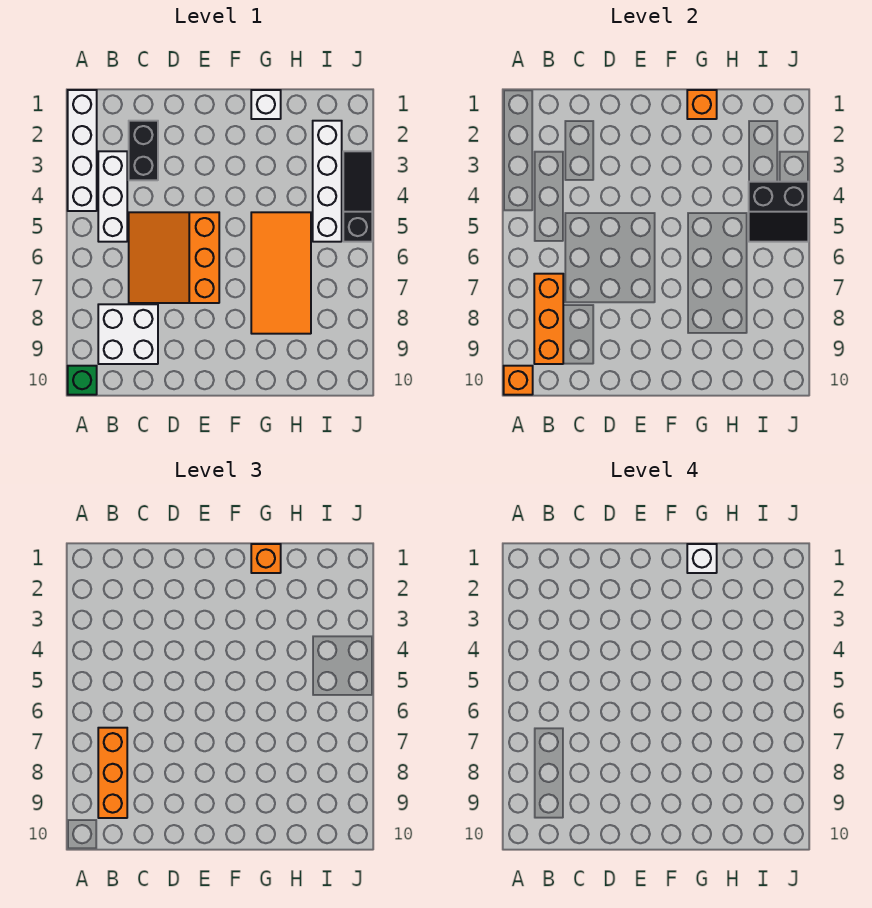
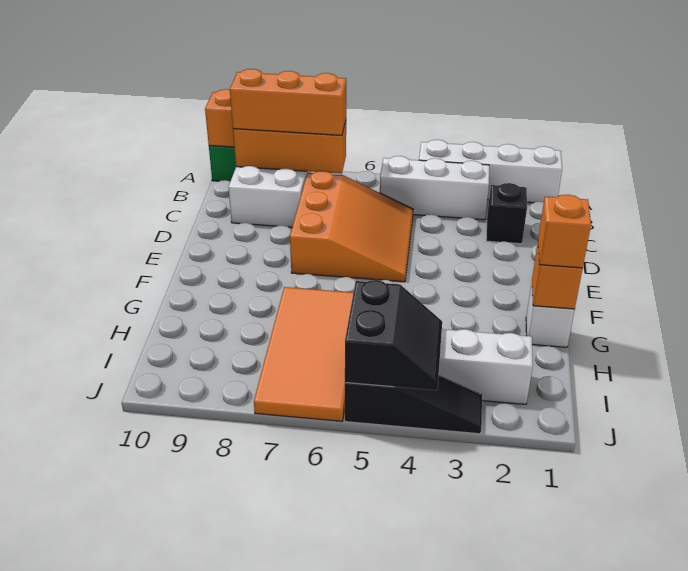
black brick C2:C3 level 1 -> black brick C2 level 1
orange slope C5:E7 level 1 top E -> orange slope C5:E7 level 1 top 7
white brick G1 level 4 -> none
orange tile G5:H8 level 1 -> orange tile G6:J7 level 1
black slope I4:J5 level 2 top 4 -> black slope I4:J5 level 2 top 5

